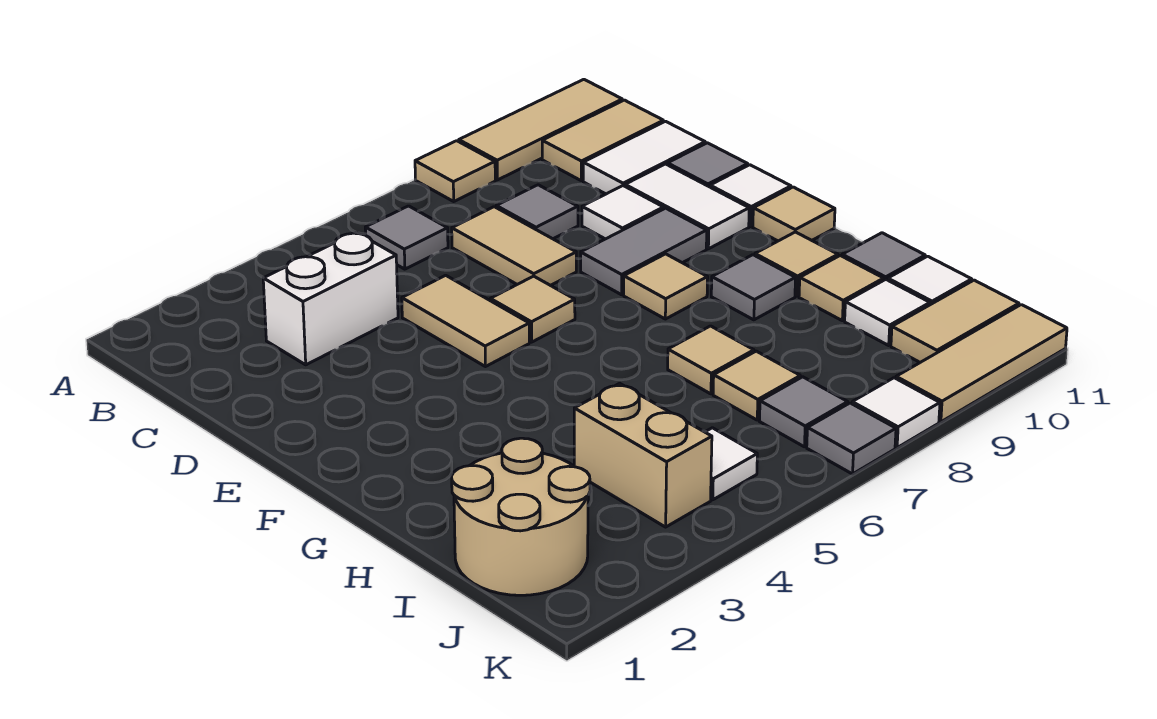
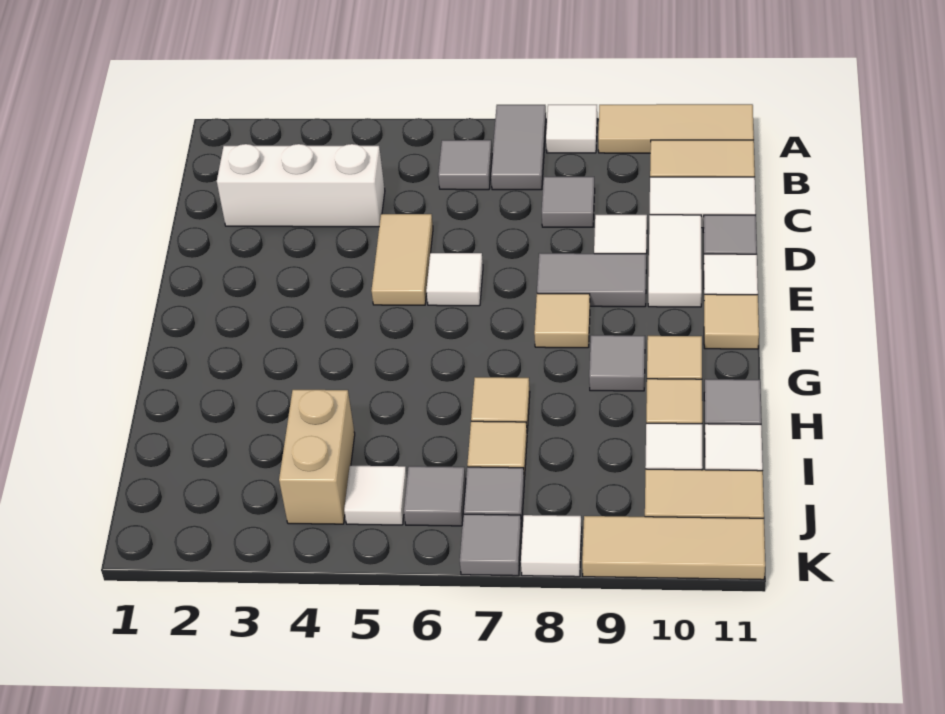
none -> grey tile A7:B7 level 1
tan tile A8 level 1 -> white tile A8 level 1
white brick C3:C4 level 1 -> white brick C2:C4 level 1
tan tile C7:D7 level 1 -> none
tan tile E6 level 1 -> white tile E6 level 1
tan round brick I1:J2 level 1 -> none
none -> grey tile J6 level 1

